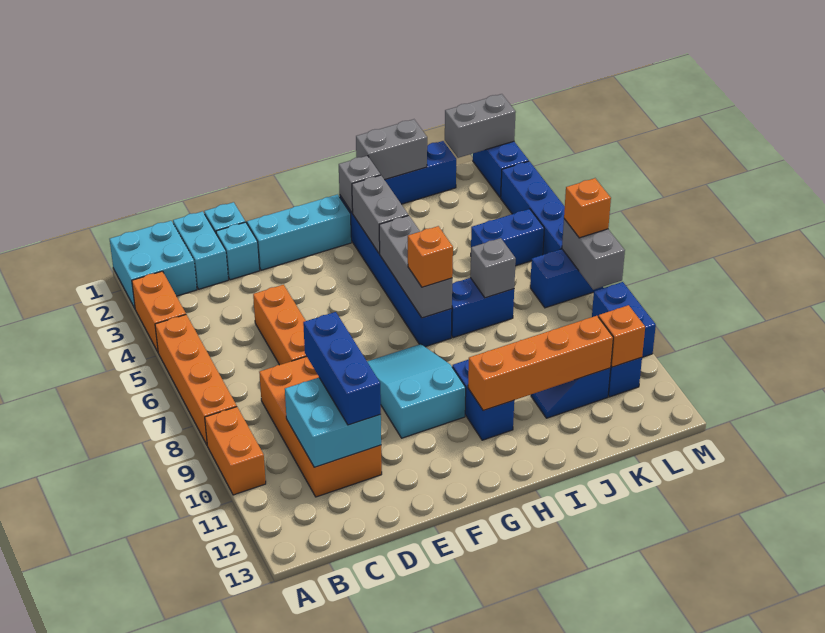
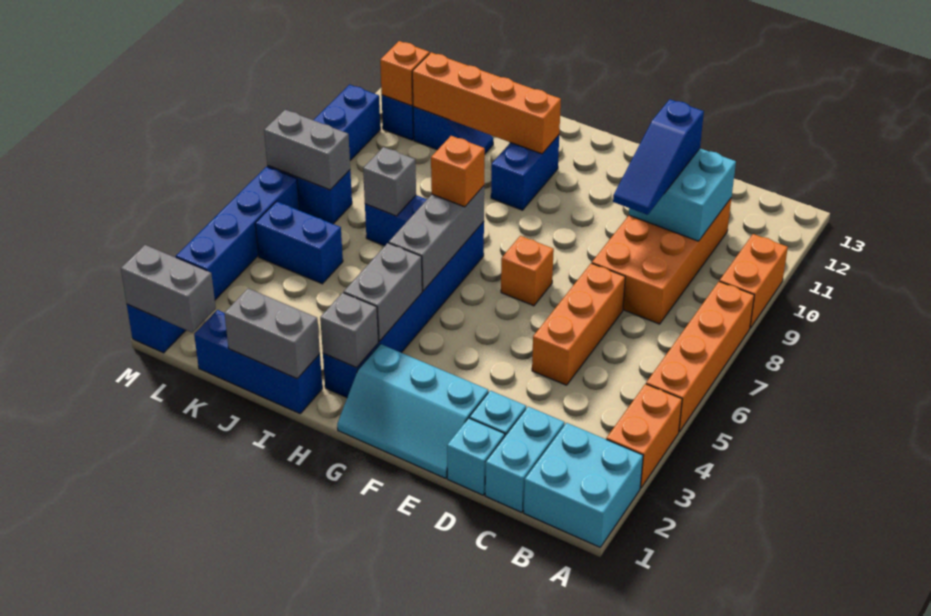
blue brick D9:D11 level 3 -> blue slope D9:D11 level 3 top 11
cyan slope F8:G10 level 1 top 10 -> none
grey brick M7:M8 level 2 -> grey brick L7:M7 level 2
orange brick M7 level 3 -> orange brick F7 level 1

